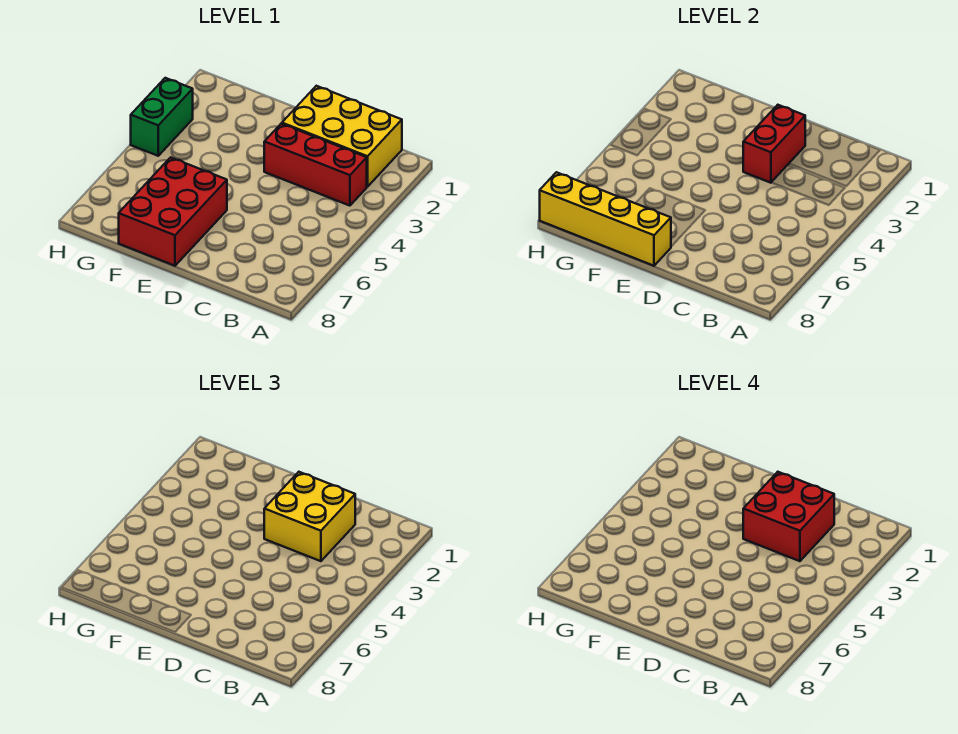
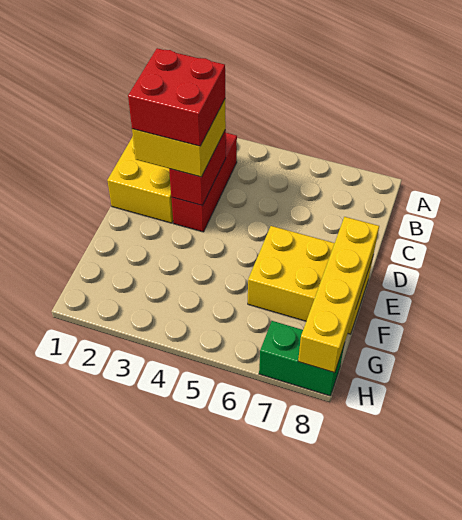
red brick D2:D3 level 2 -> red brick C3:D3 level 2
red brick E6:F8 level 1 -> yellow brick E6:F8 level 1
green brick H3:H4 level 1 -> green brick H7:H8 level 1

